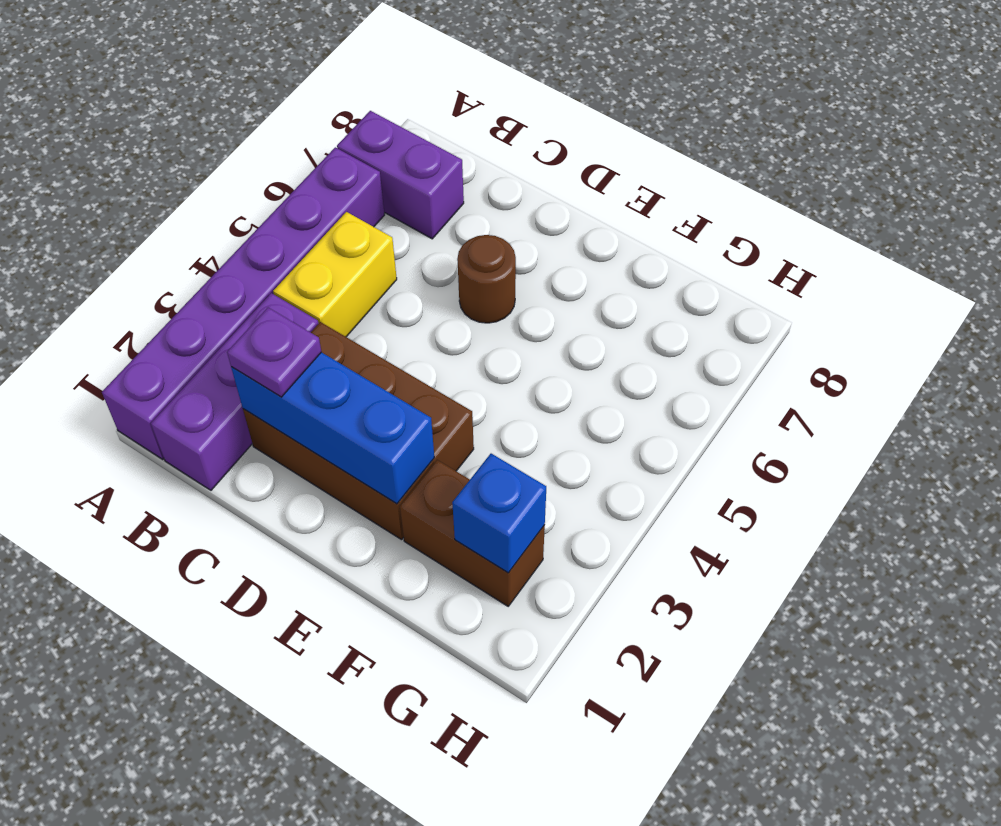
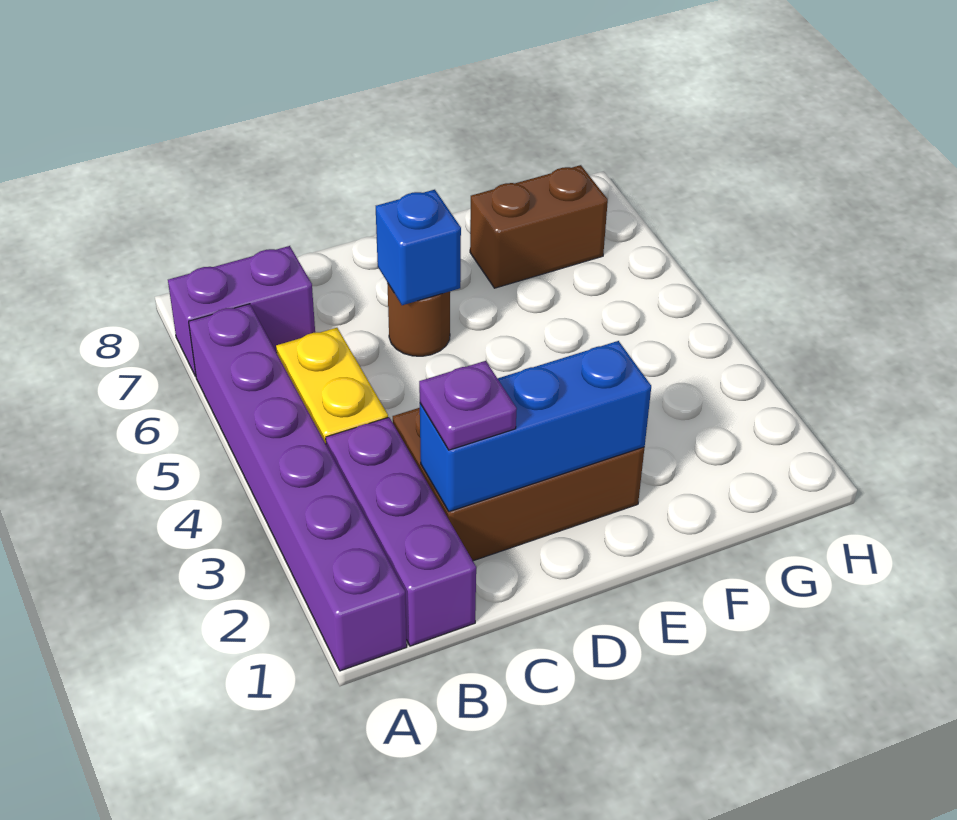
brown brick F2:G2 level 1 -> brown brick F7:G7 level 1
blue brick G2 level 2 -> blue brick D6 level 2

